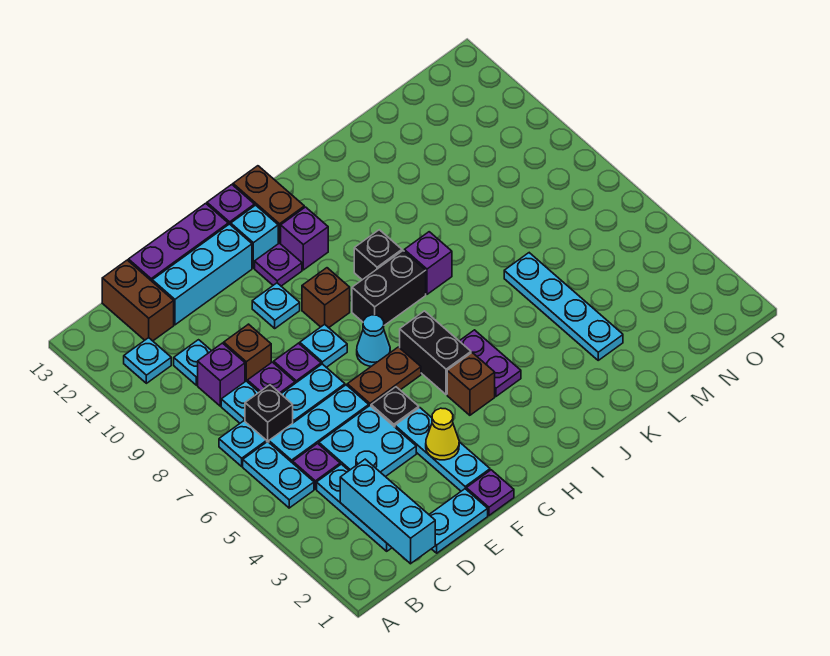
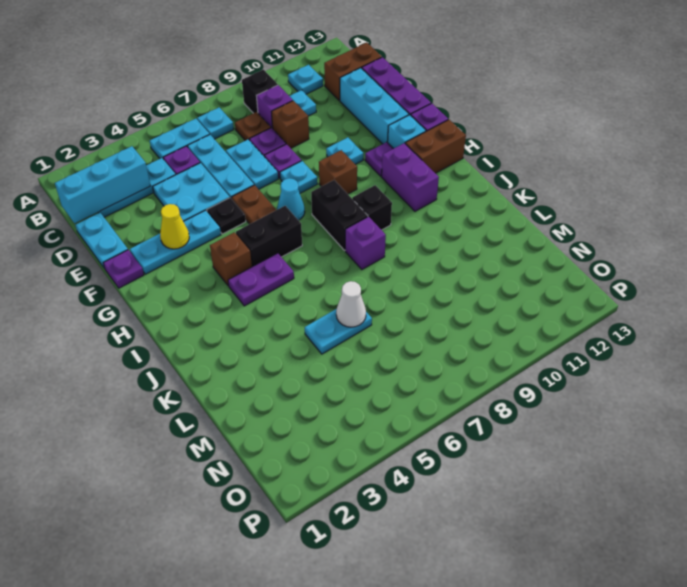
black brick C7 level 1 -> black brick B9 level 1
cyan plate C8 level 1 -> brown plate C8 level 1
purple brick H11 level 1 -> purple brick H11:I11 level 1
cyan plate L3:L6 level 1 -> cyan plate L5:L6 level 1
none -> white cone L6 level 2

